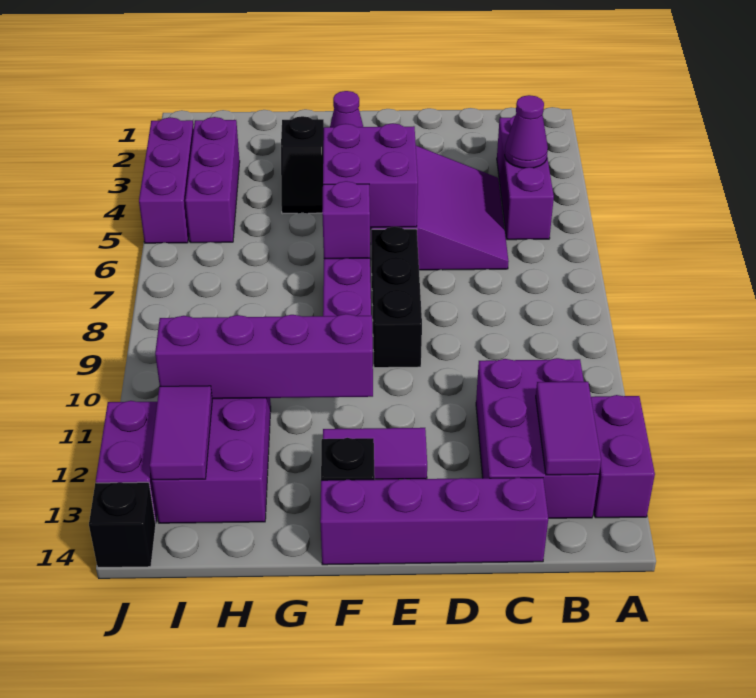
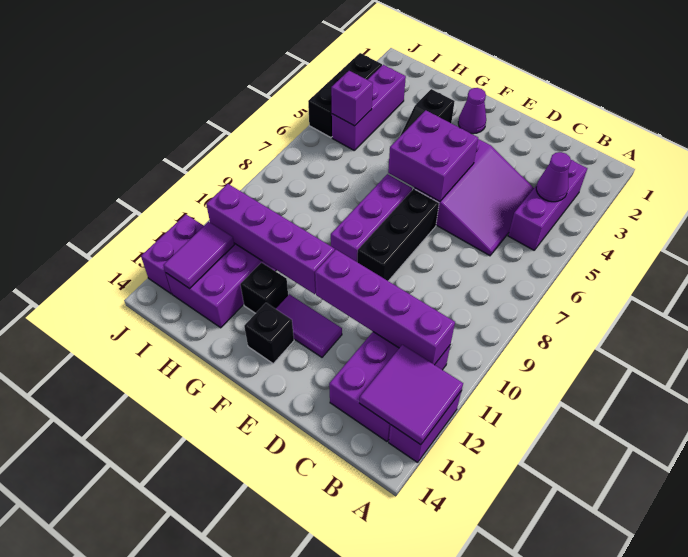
purple tile B12:B13 level 2 -> purple tile A12:B13 level 2
purple brick C14:F14 level 1 -> purple brick B11:E11 level 2
purple brick F7 level 2 -> purple brick I5 level 2
purple brick J3:J5 level 1 -> black brick J3:J5 level 1
black brick J14 level 1 -> black brick G12 level 1

